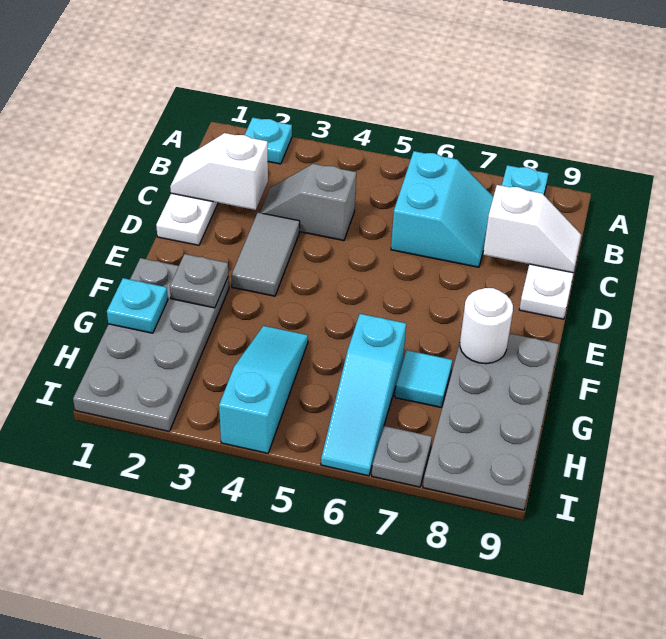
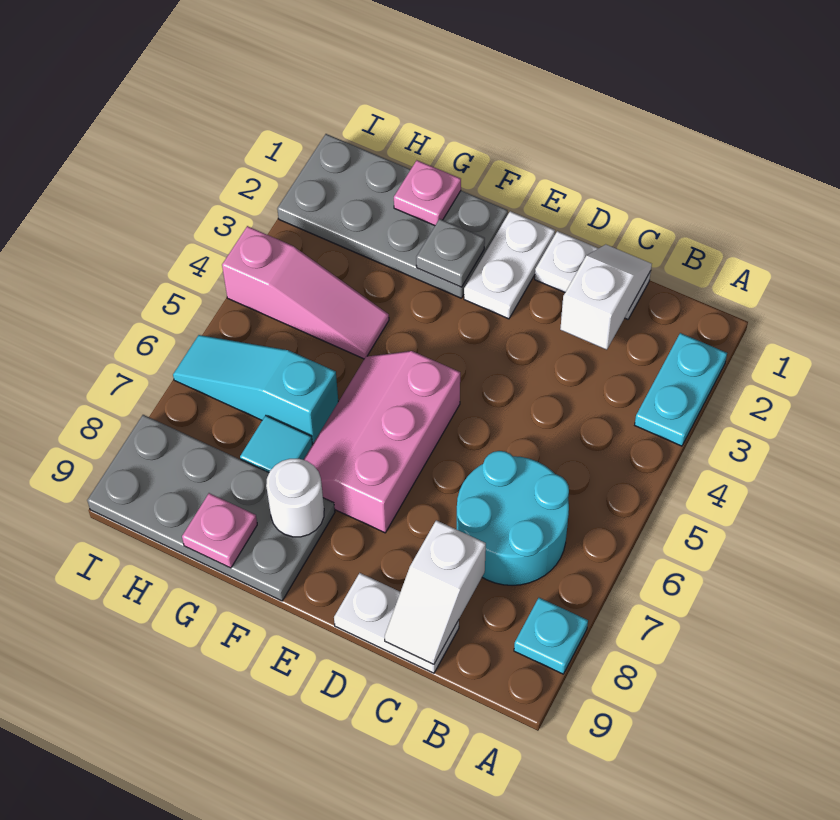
cyan plate A2 level 1 -> cyan plate A2:A3 level 1
cyan slope B6:C7 level 1 top 6 -> cyan round brick B6:C7 level 1
grey slope C3:C4 level 1 top 4 -> none
grey tile D3:E3 level 1 -> none
none -> white plate E1:E2 level 1
none -> pink slope E5:F7 level 1 top E
cyan plate G1 level 2 -> pink plate G1 level 2
cyan slope G4:I4 level 1 top I -> pink slope G4:I4 level 1 top I
none -> pink plate G9 level 2
grey plate I7 level 1 -> none

